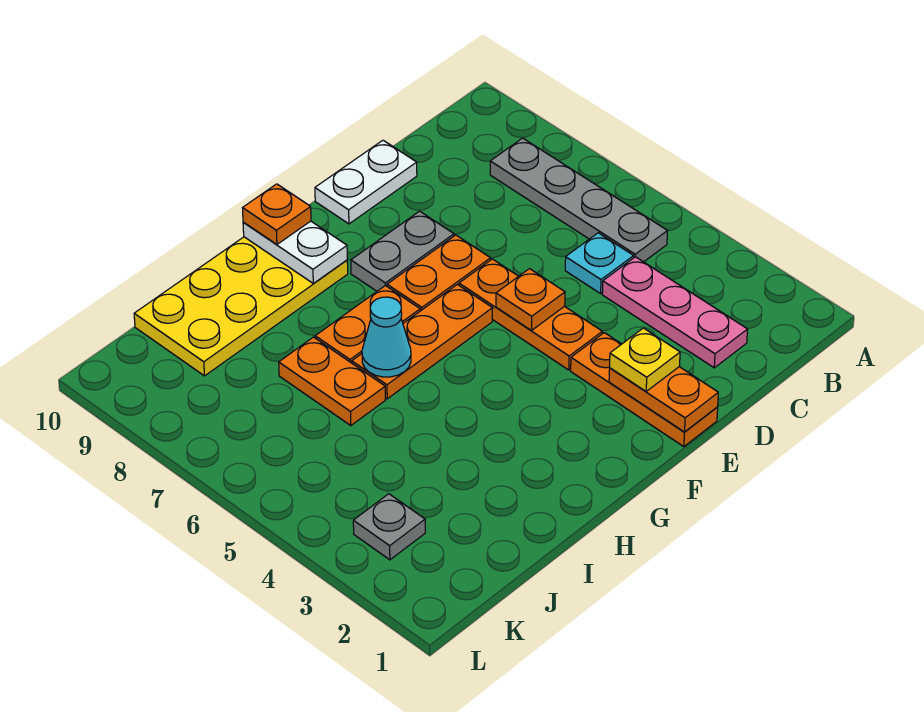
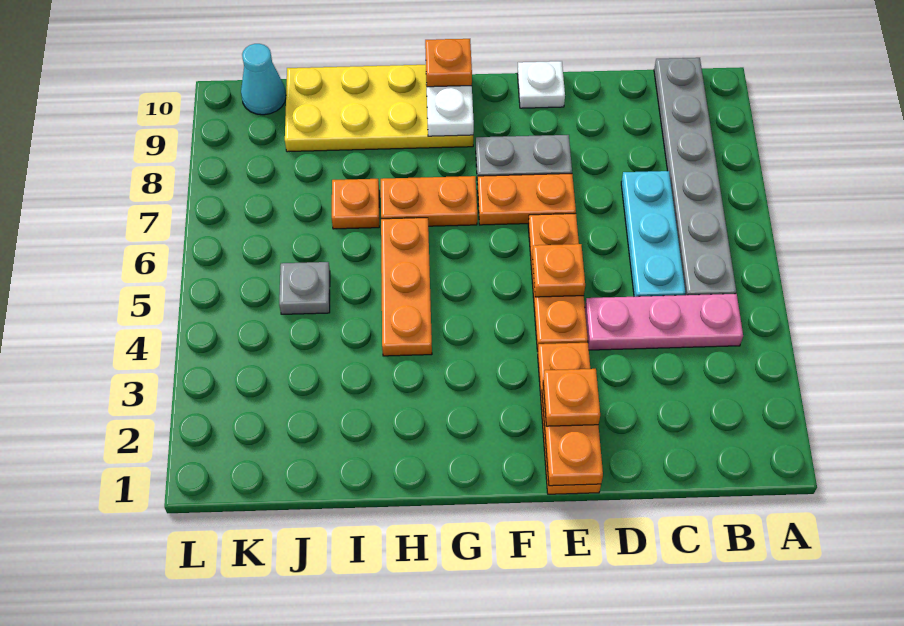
grey plate B5:B8 level 1 -> grey plate B5:B10 level 1
pink plate C2:C4 level 1 -> pink plate B4:D4 level 1
cyan plate C5 level 1 -> cyan plate C5:C7 level 1
white plate D10:E10 level 1 -> white plate E10 level 1
yellow plate E2 level 3 -> orange plate E2 level 3
orange plate F6:H6 level 1 -> orange plate H4:H6 level 1
cyan cone H6 level 2 -> cyan cone K10 level 1
orange plate I6:I7 level 1 -> orange plate I7 level 1
grey plate K3 level 1 -> grey plate J5 level 1

